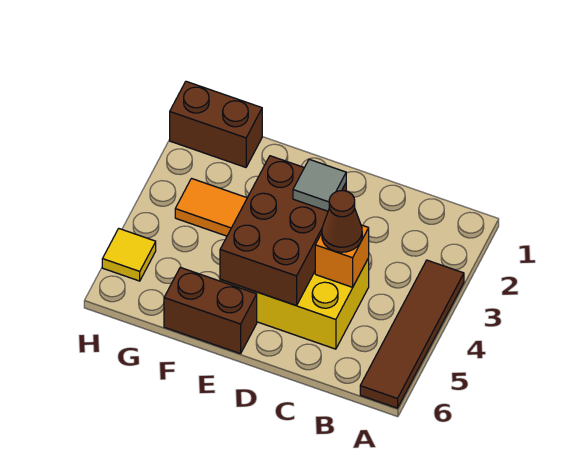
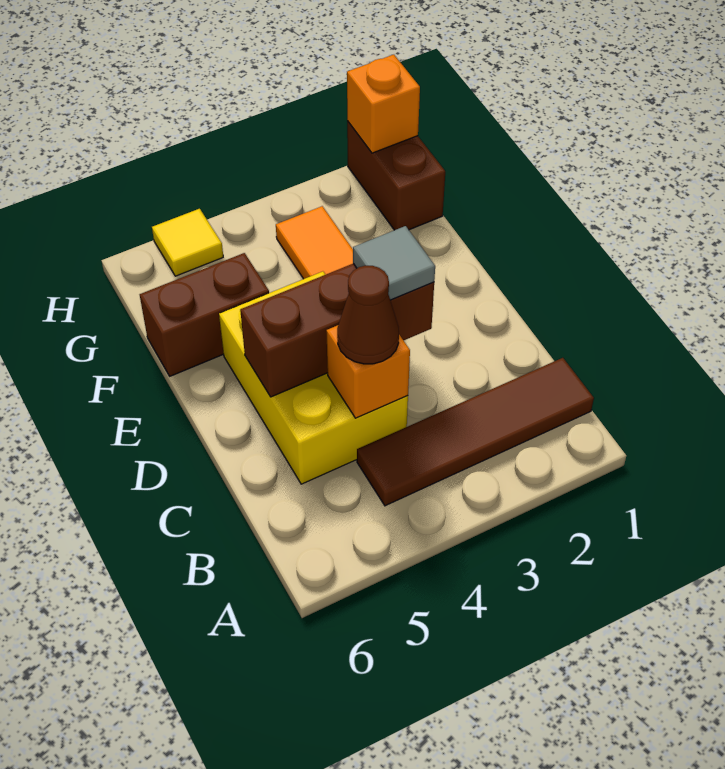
brown tile A3:A6 level 1 -> brown tile B1:B4 level 1
brown brick D3:E5 level 2 -> brown brick D3:D5 level 2
brown brick E6:F6 level 1 -> brown brick F5:F6 level 1
none -> orange brick H1 level 2

